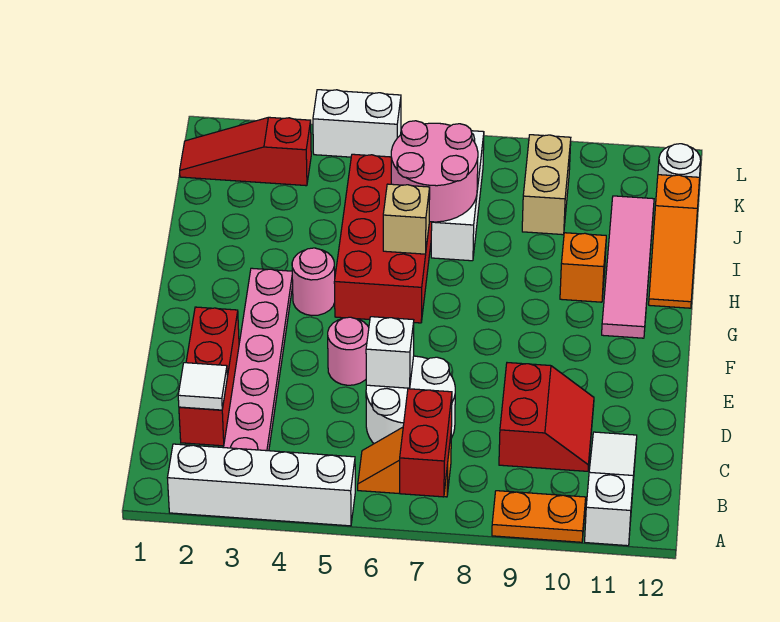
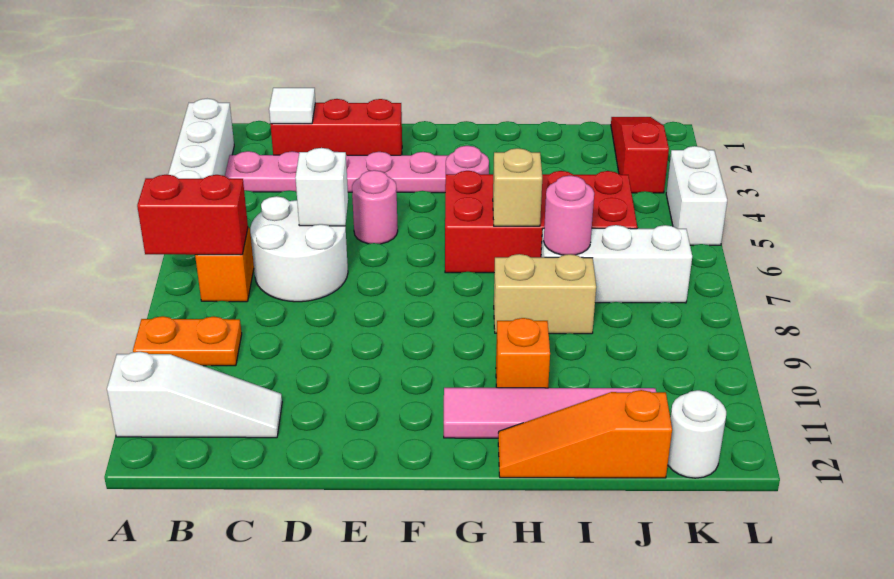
orange plate A9:A10 level 1 -> orange plate A9:B9 level 1
red slope C9:D10 level 1 top 9 -> none
pink round brick I6:J7 level 2 -> pink round brick I7 level 2
tan brick J9:K9 level 1 -> tan brick H8:I8 level 1

